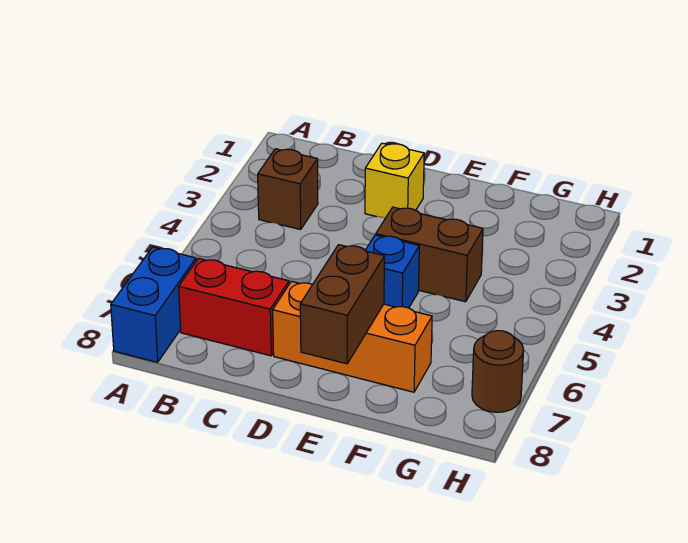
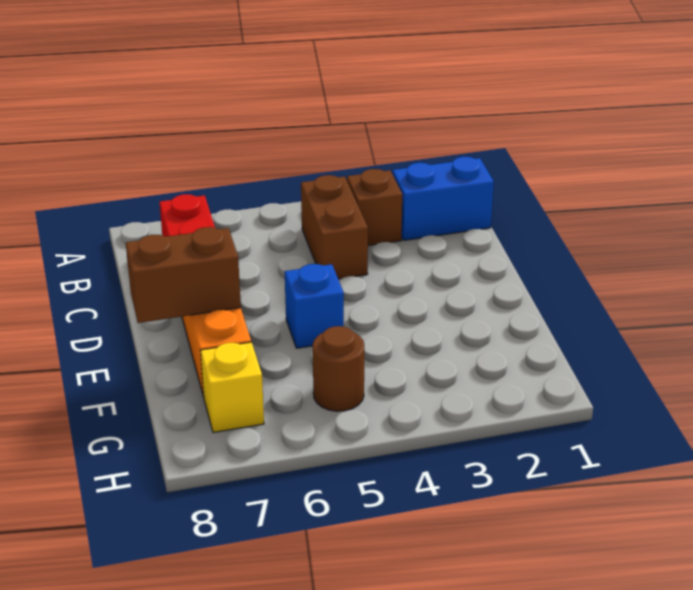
blue brick A7:A8 level 1 -> blue brick B1:B2 level 1
yellow brick D2 level 1 -> yellow brick G7 level 1
brown brick E4:F4 level 1 -> brown brick B4:C4 level 1
brown round brick H7 level 1 -> brown round brick G5 level 1

